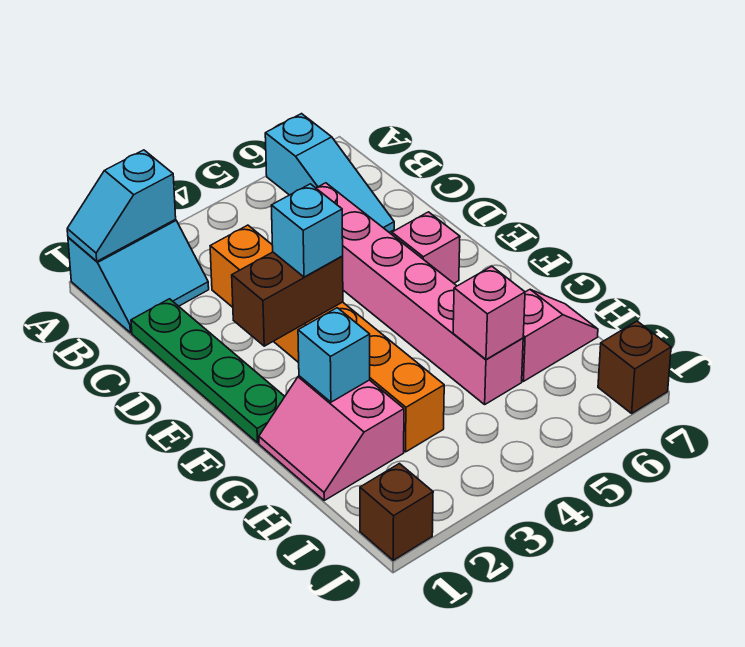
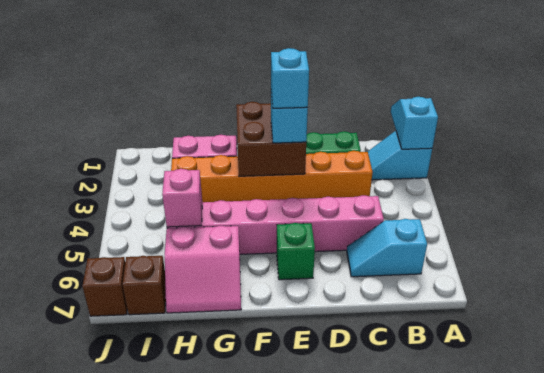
cyan slope A1:B2 level 1 top A -> cyan slope A2:B2 level 1 top A
cyan slope A6:C6 level 1 top A -> cyan slope B6:C6 level 1 top B
brown brick E2:E3 level 2 -> brown brick E2:F3 level 2
pink brick E6 level 1 -> green brick E6 level 1
cyan brick G2 level 2 -> cyan brick E3 level 4
pink slope H6:H7 level 1 top 6 -> pink slope G6:H7 level 1 top 6
brown brick J1 level 1 -> brown brick I7 level 1

